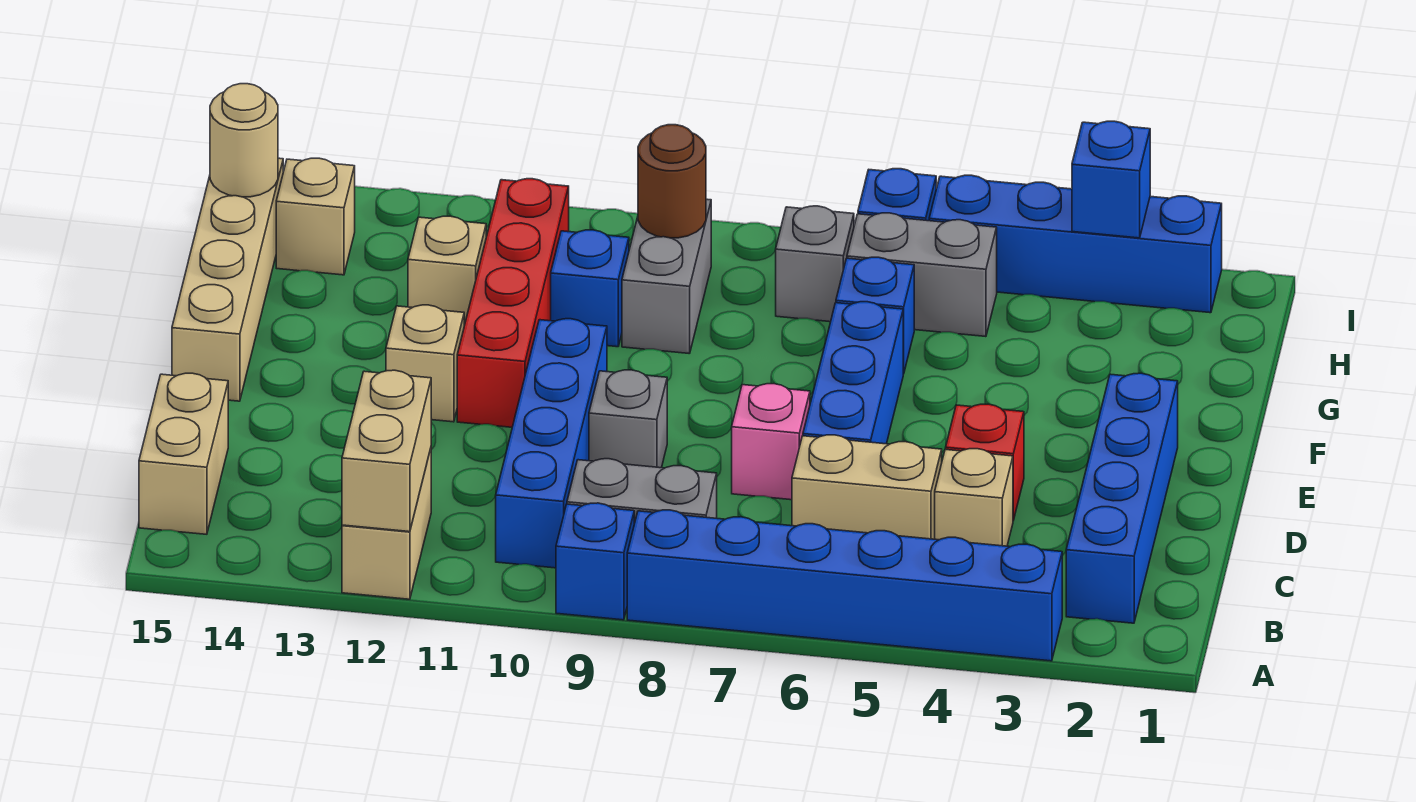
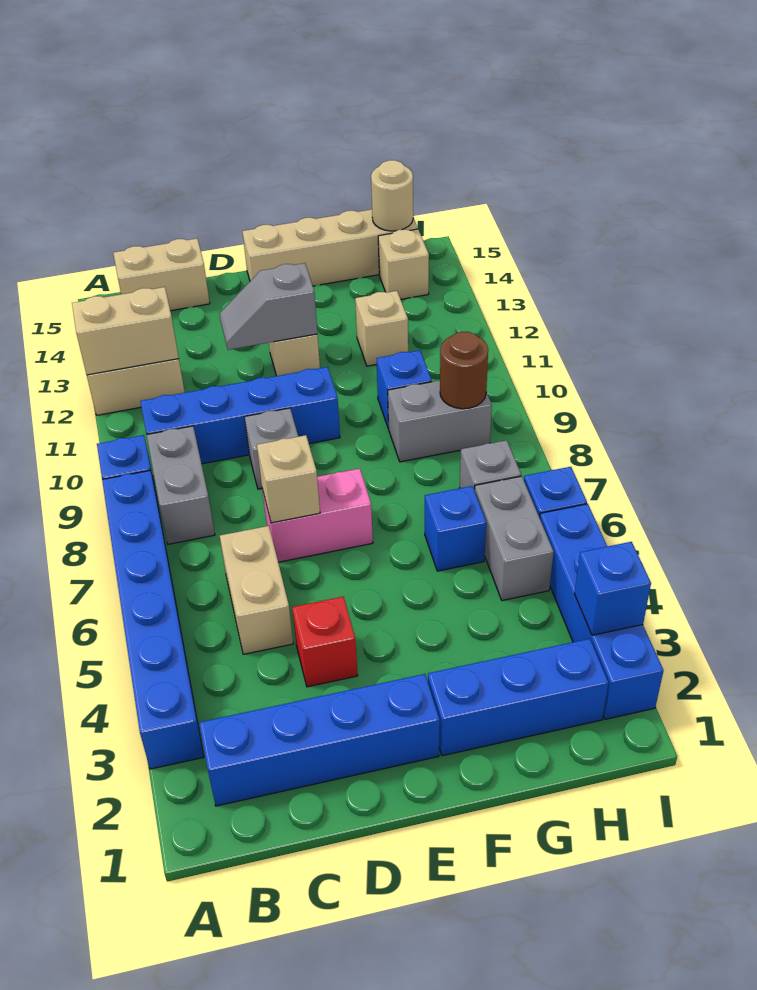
tan brick C4 level 1 -> tan brick D7 level 2
blue brick D6:F6 level 1 -> blue brick F2:H2 level 1
pink brick D7 level 1 -> pink brick D7:E7 level 1
none -> grey slope D12:E12 level 2 top E
red brick E11:H11 level 1 -> none

